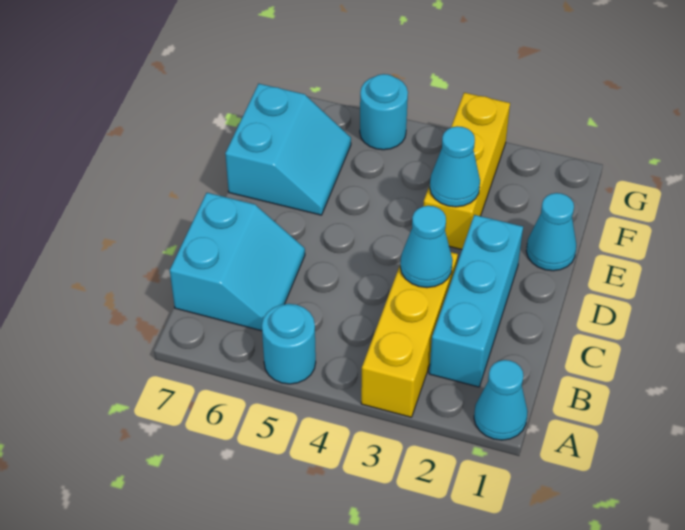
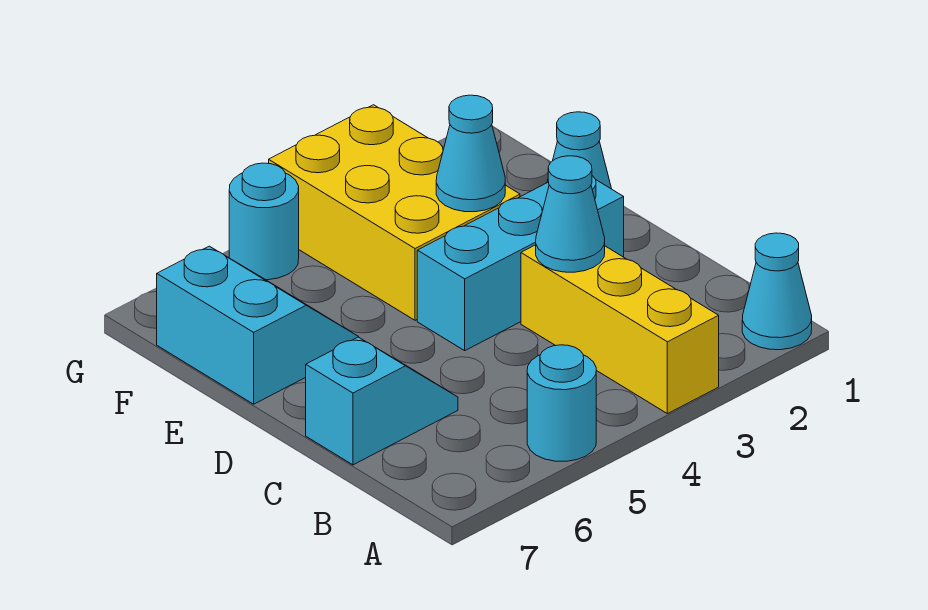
cyan brick B2:D2 level 1 -> cyan brick D2:D4 level 1
cyan slope B6:C7 level 1 top 7 -> cyan slope C6:C7 level 1 top 7
yellow brick E3:G3 level 1 -> yellow brick E3:G4 level 1

